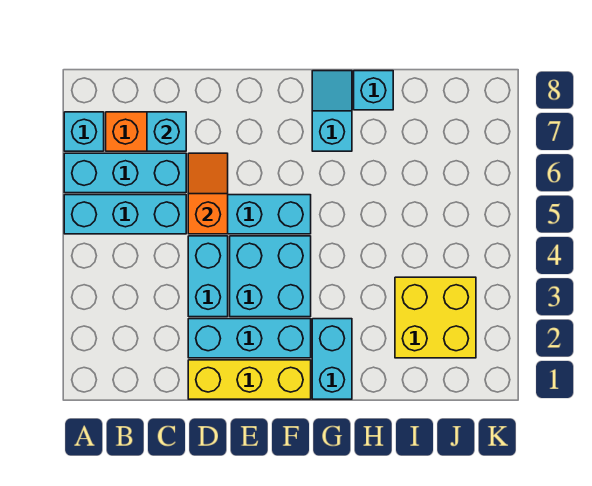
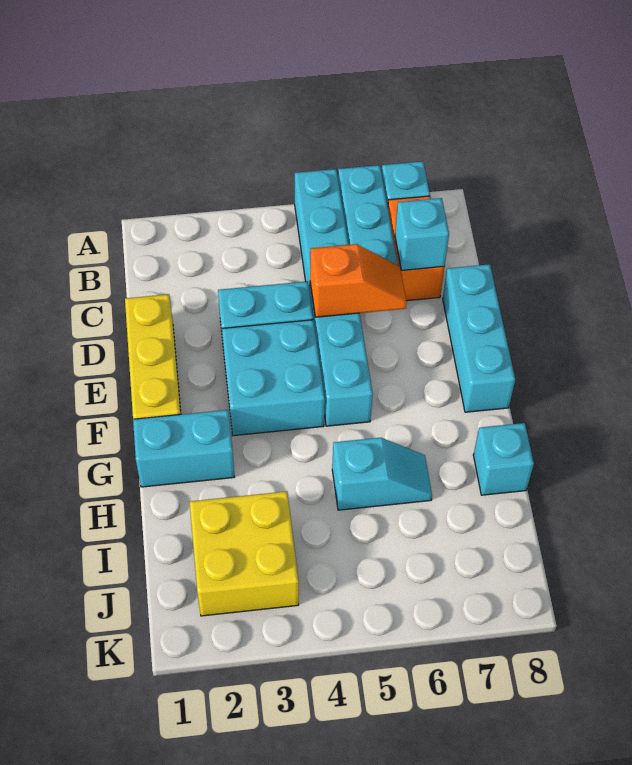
cyan brick D2:F2 level 1 -> cyan brick D8:F8 level 1
cyan slope G7:G8 level 1 top 7 -> cyan slope H5:H6 level 1 top 5

